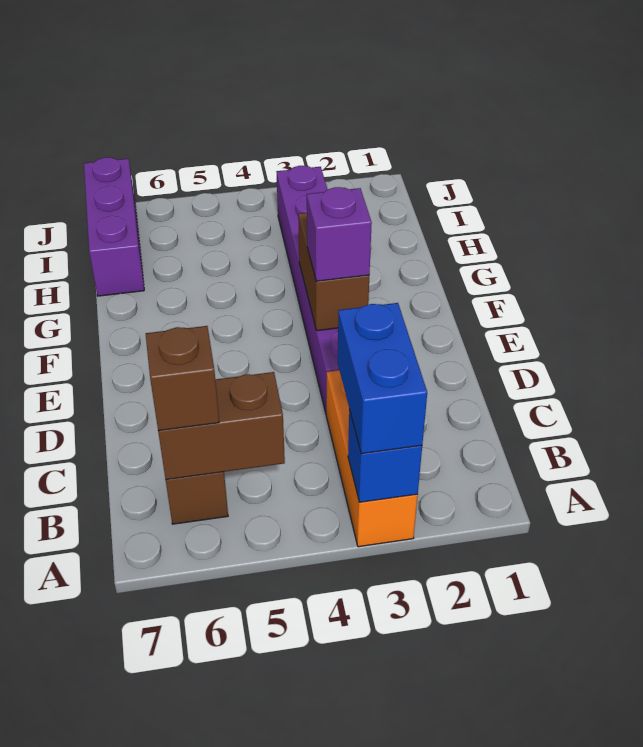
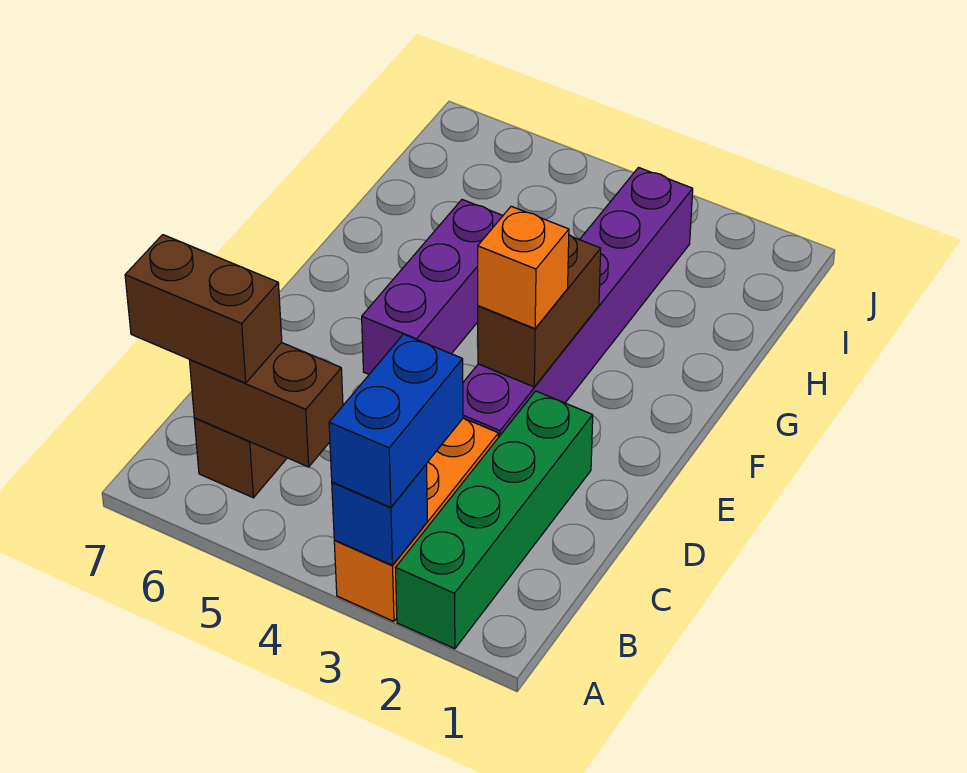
none -> green brick A2:D2 level 1
brown brick B6 level 3 -> brown brick B6:B7 level 3
purple brick E3 level 3 -> orange brick E3 level 3
purple brick H7:J7 level 1 -> purple brick E5:G5 level 1

